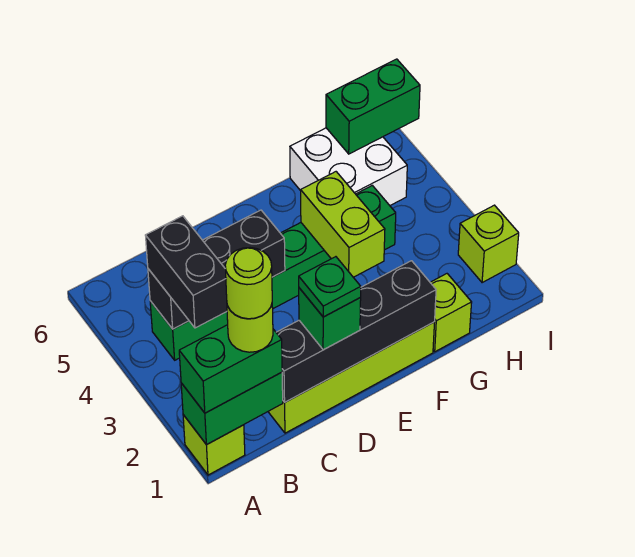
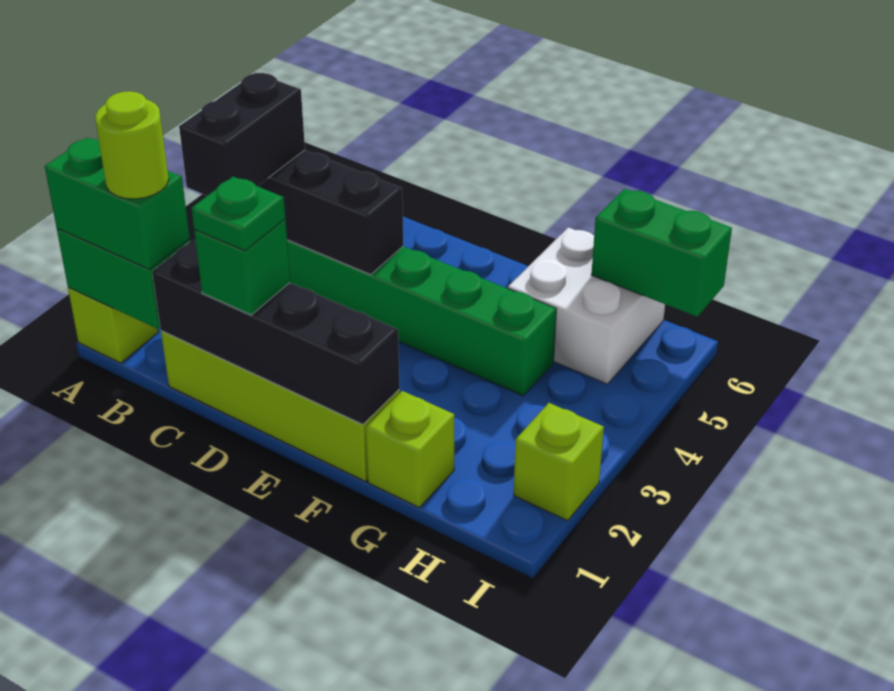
lime round brick B1 level 5 -> none
lime brick F3:F4 level 2 -> none

